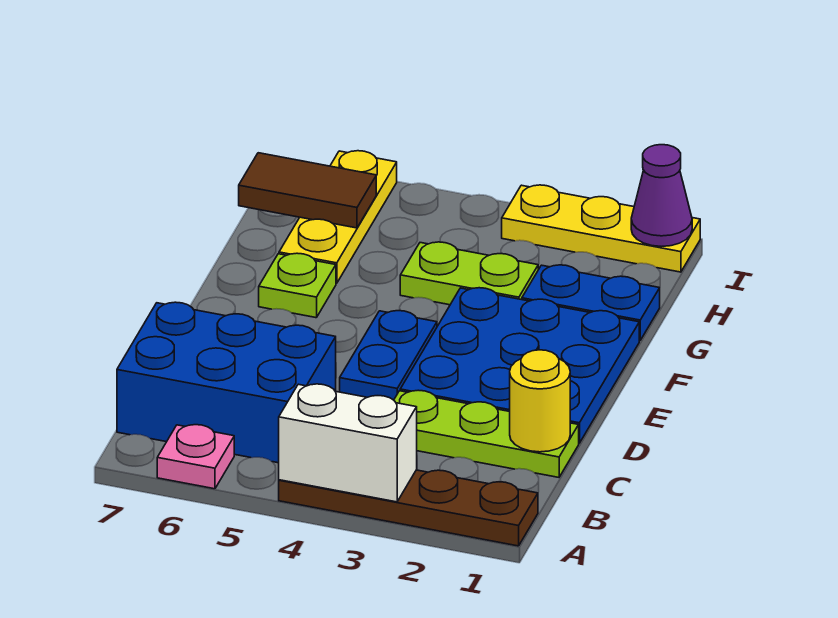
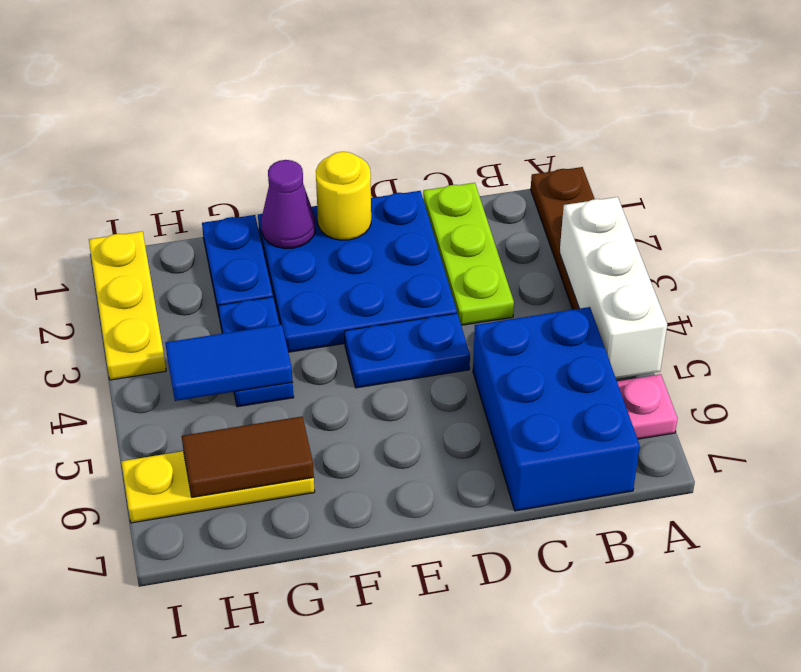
white brick A3:A4 level 2 -> white brick A3:A5 level 2
yellow round brick C1 level 2 -> yellow round brick E1 level 2
lime plate F6 level 1 -> none
lime plate G3:G4 level 1 -> blue plate G3:G4 level 1
none -> blue tile G4:H4 level 2
brown tile H6:H7 level 2 -> brown tile G6:H6 level 2
purple cone I1 level 2 -> purple cone F1 level 2

